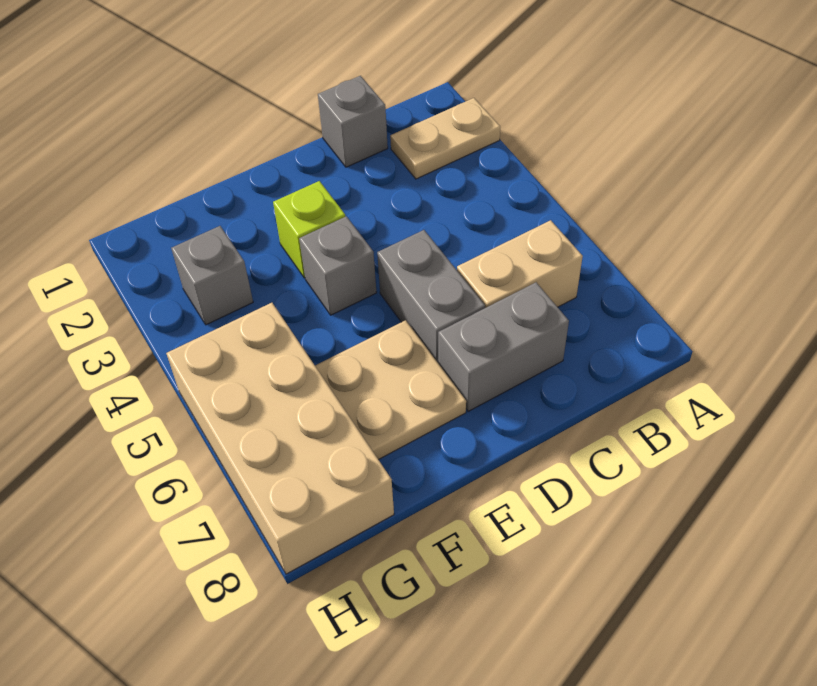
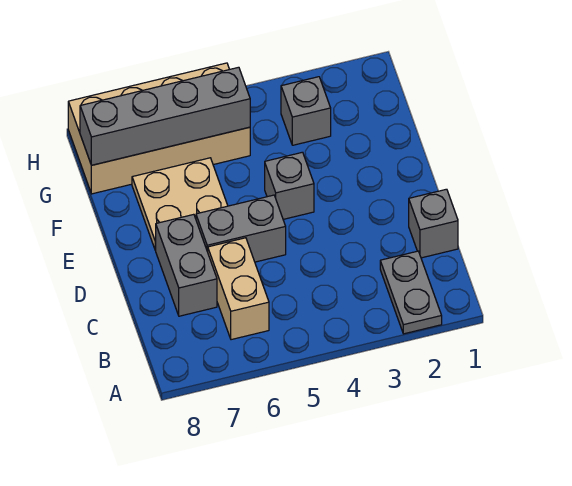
tan plate A2:B2 level 1 -> grey plate A2:B2 level 1
lime brick E3 level 1 -> none
none -> grey brick G5:G8 level 2

